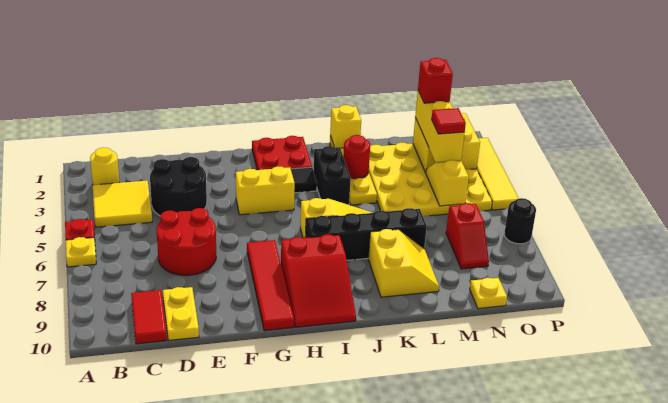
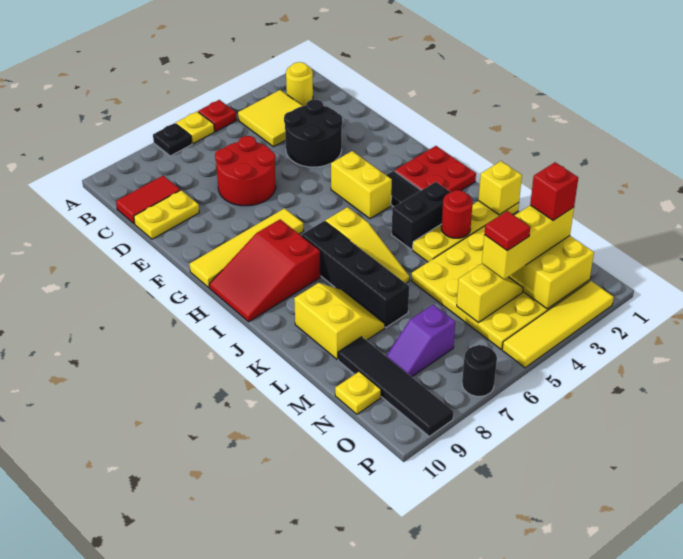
none -> black plate A7 level 1
red tile G7:G10 level 1 -> yellow tile G7:G10 level 1
yellow slope K8:L9 level 1 top K -> yellow slope K8:L9 level 1 top 9
none -> black tile M9:P9 level 1
red slope N7:N8 level 1 top 7 -> purple slope N7:N8 level 1 top 7

